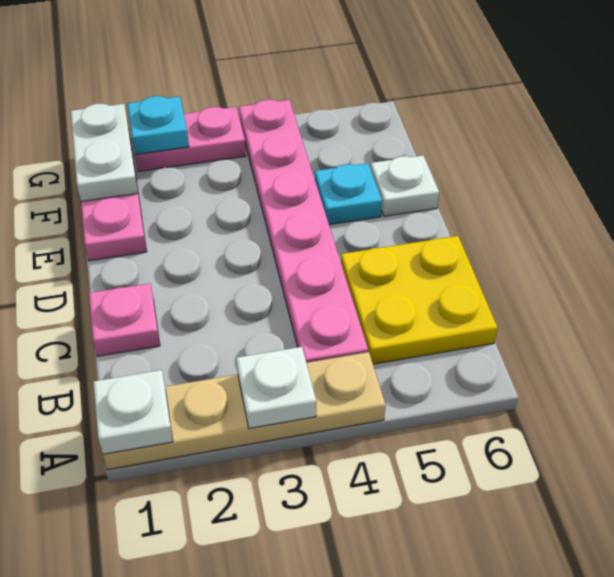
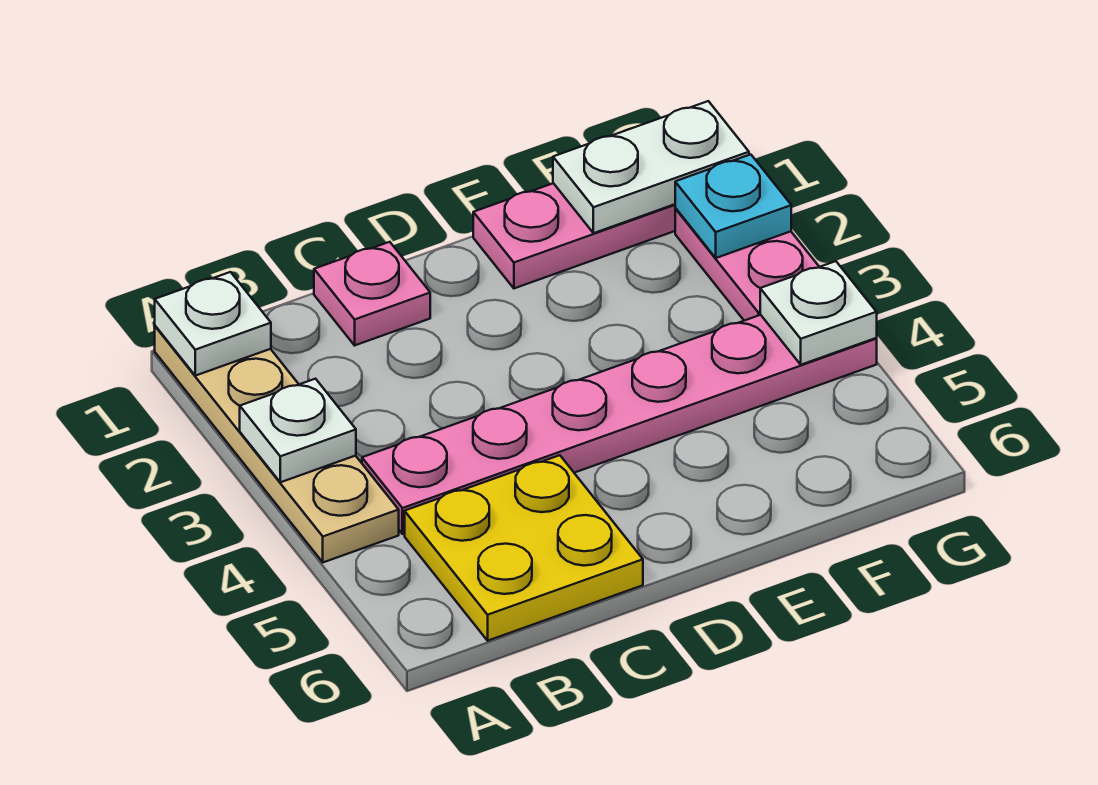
cyan plate E5 level 1 -> none
white plate E6 level 1 -> white plate G4 level 2

